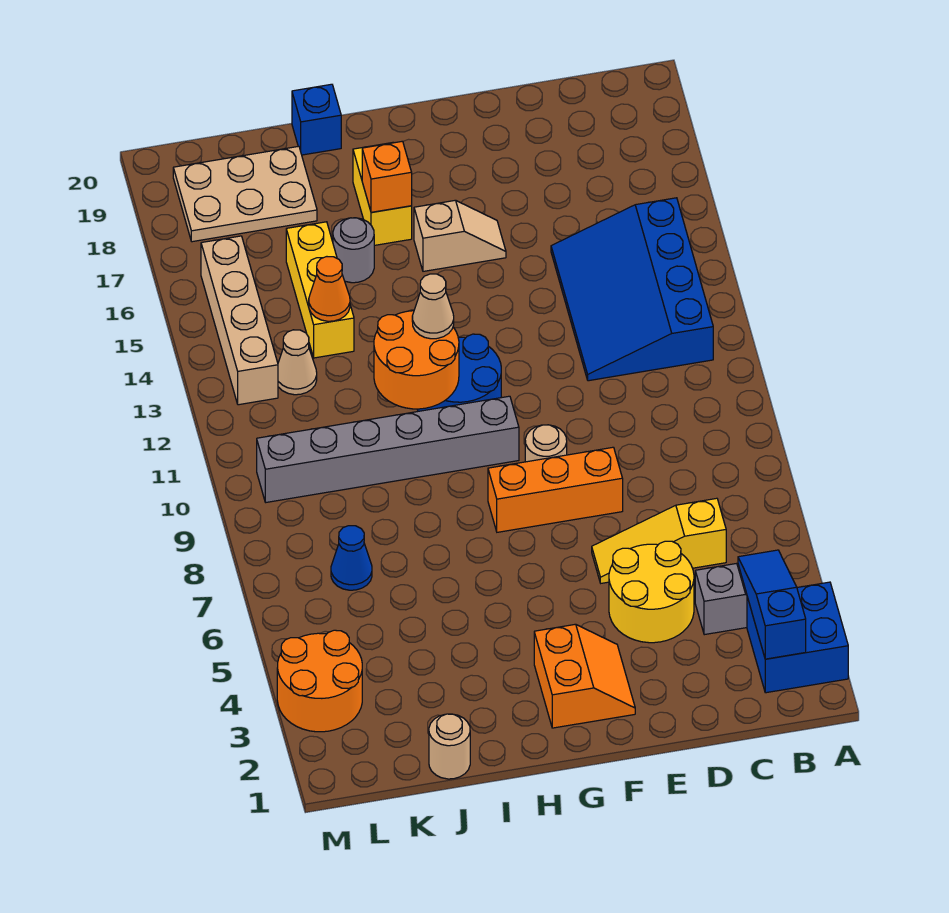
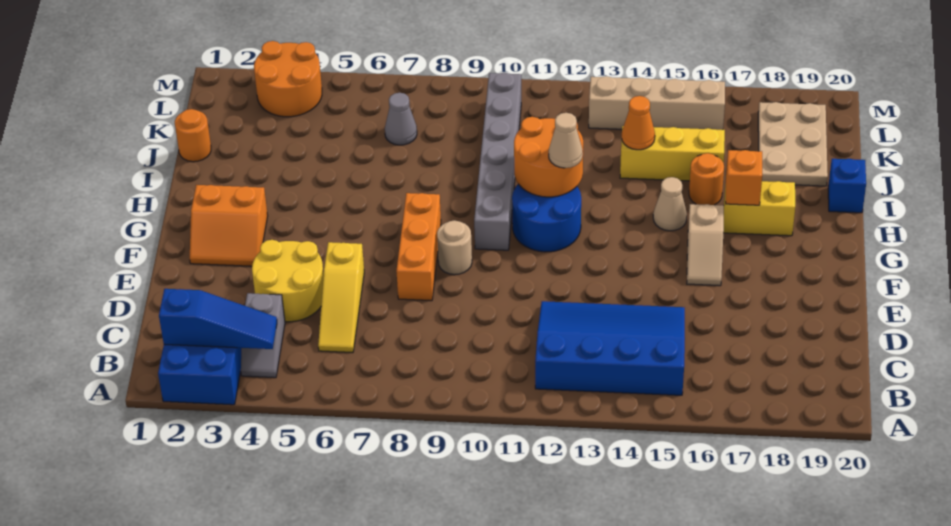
yellow slope C6:E6 level 1 top C -> yellow slope C6:E6 level 1 top E
grey round brick I16 level 1 -> orange round brick I16 level 1
tan round brick J1 level 1 -> orange round brick J1 level 1
blue cone K7 level 1 -> grey cone K7 level 1
tan cone K13 level 1 -> tan cone H15 level 1

